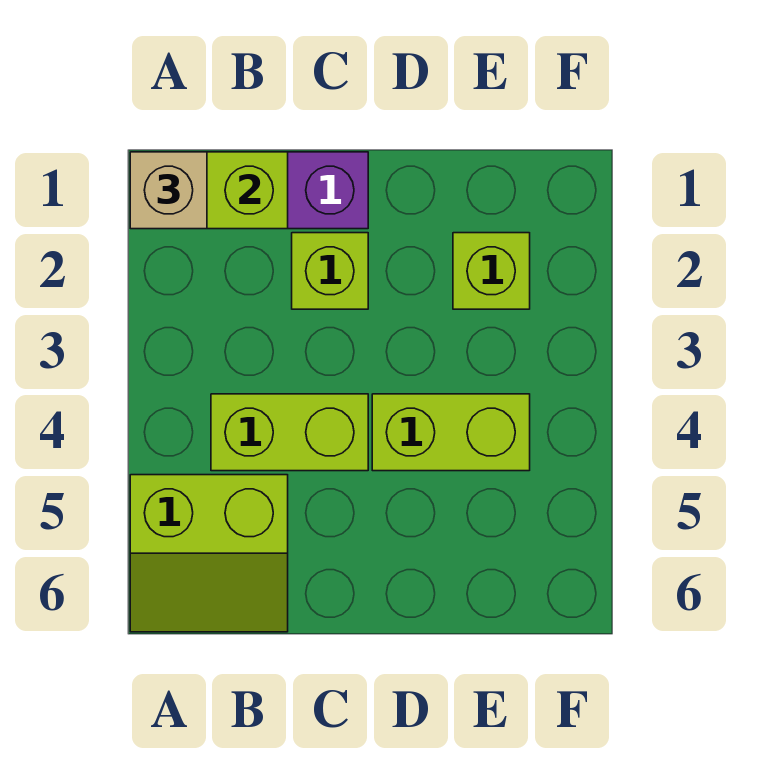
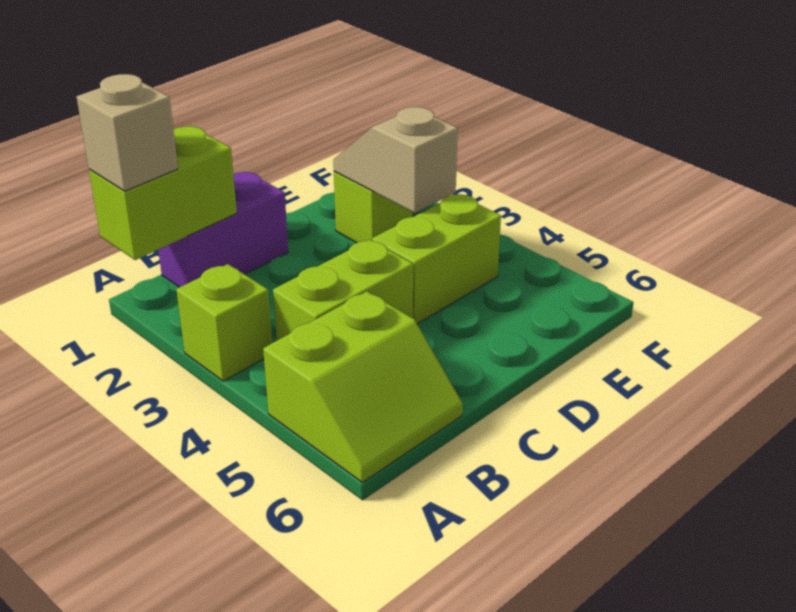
lime brick C2 level 1 -> lime brick A3 level 1
none -> tan slope E2:E3 level 2 top 3

